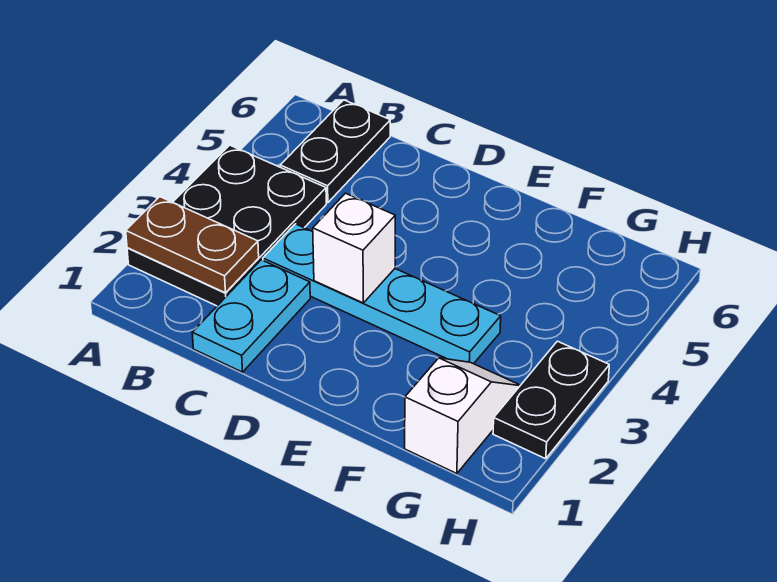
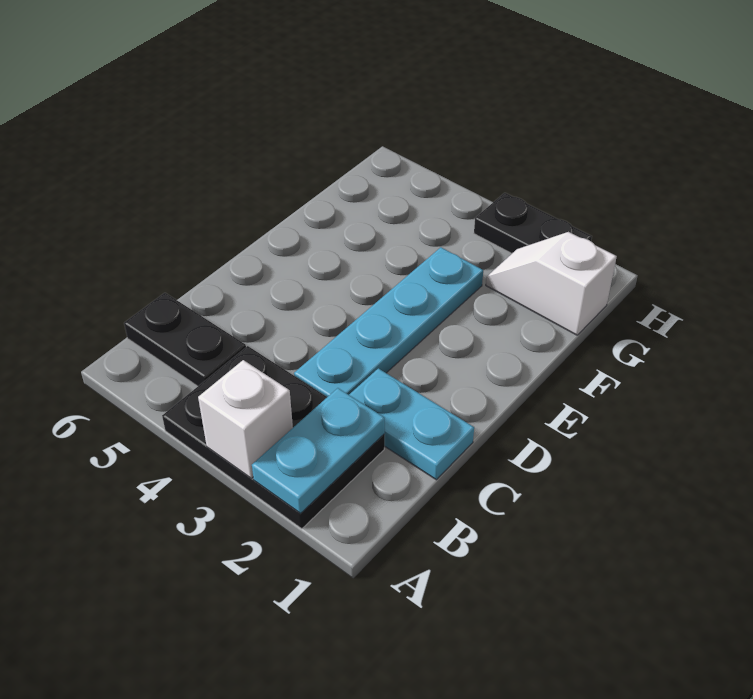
brown plate A2:B2 level 2 -> cyan plate A2:B2 level 2
white brick D3 level 2 -> white brick A3 level 2

